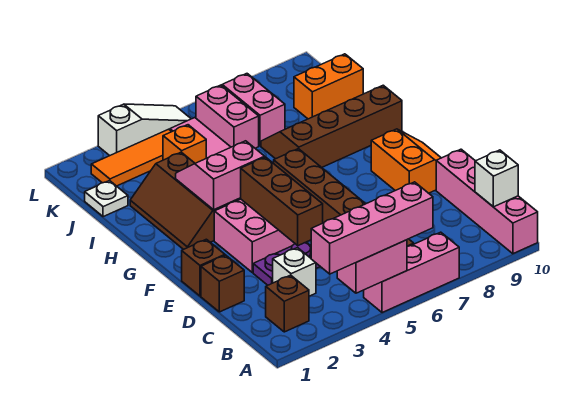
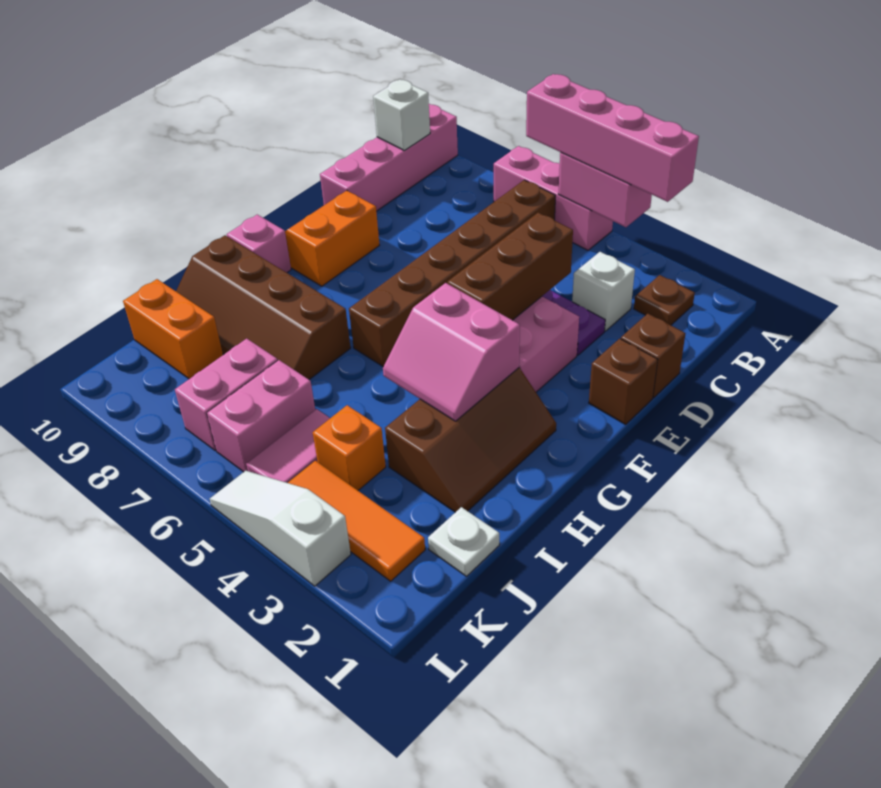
brown brick B2 level 1 -> brown plate B2 level 1
none -> pink brick G10 level 1

